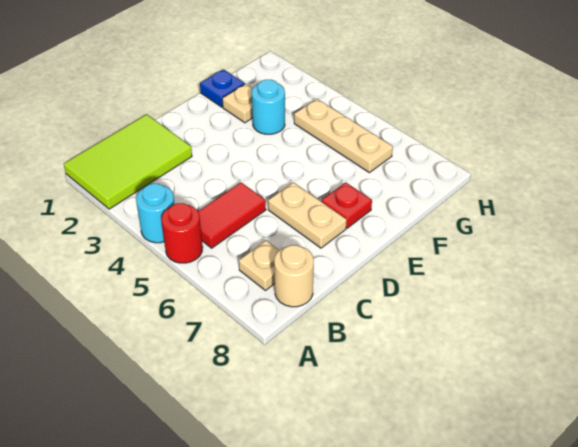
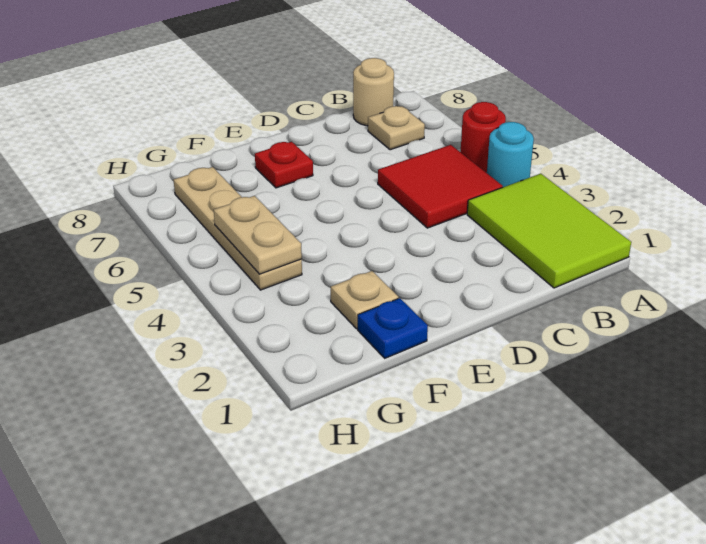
lime tile A1:C2 level 1 -> lime tile A1:B3 level 1
red tile B5:C5 level 1 -> red tile B4:C5 level 1
tan plate D6:D7 level 1 -> tan plate G4:G5 level 2
cyan round brick F3 level 1 -> none
tan plate G4:G6 level 1 -> tan plate G4:G7 level 1

